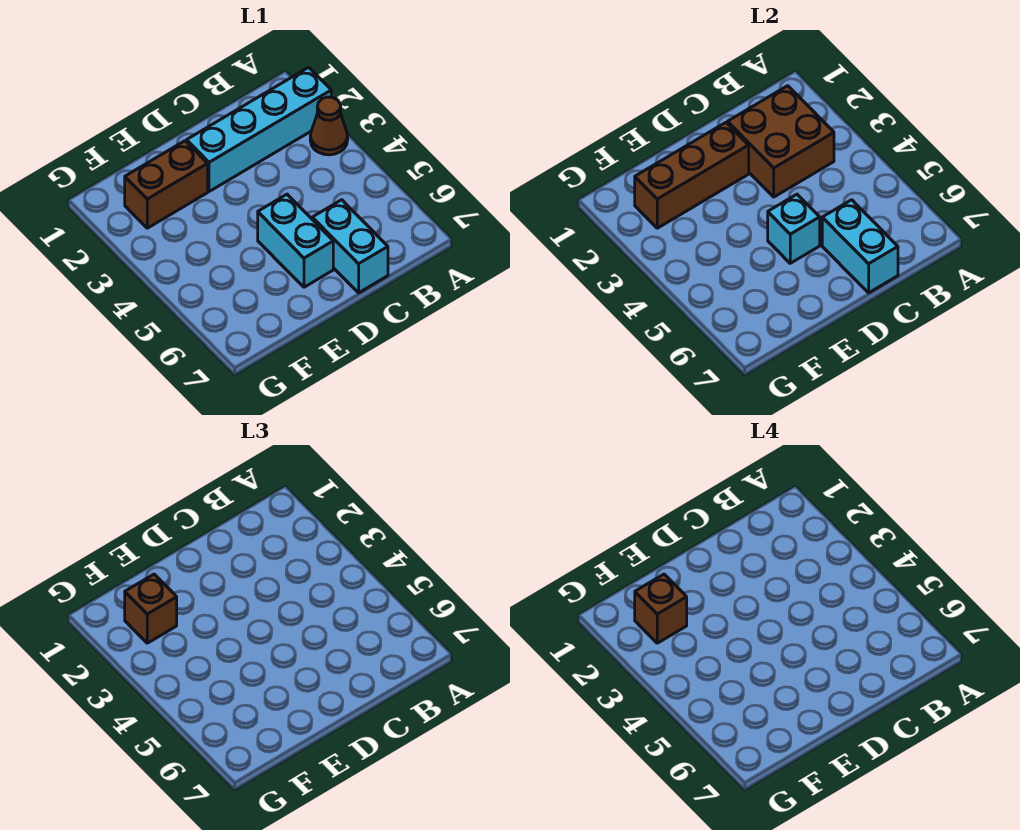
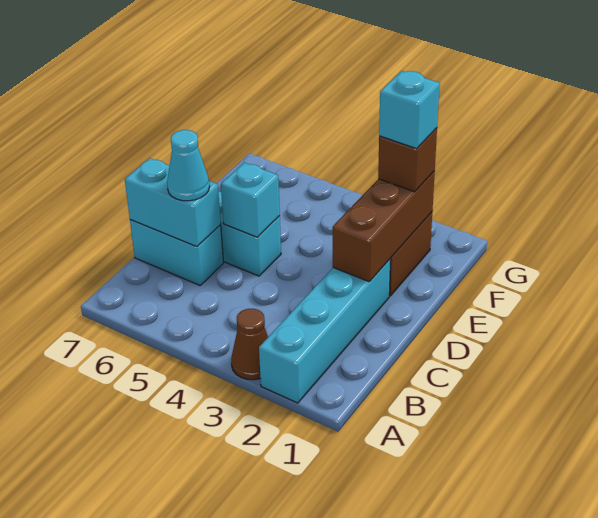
brown brick B2:C3 level 2 -> none
none -> cyan cone C6 level 3
brown brick F2 level 4 -> cyan brick F2 level 4

